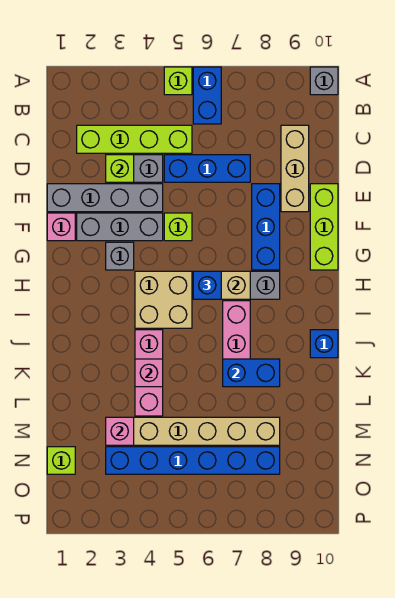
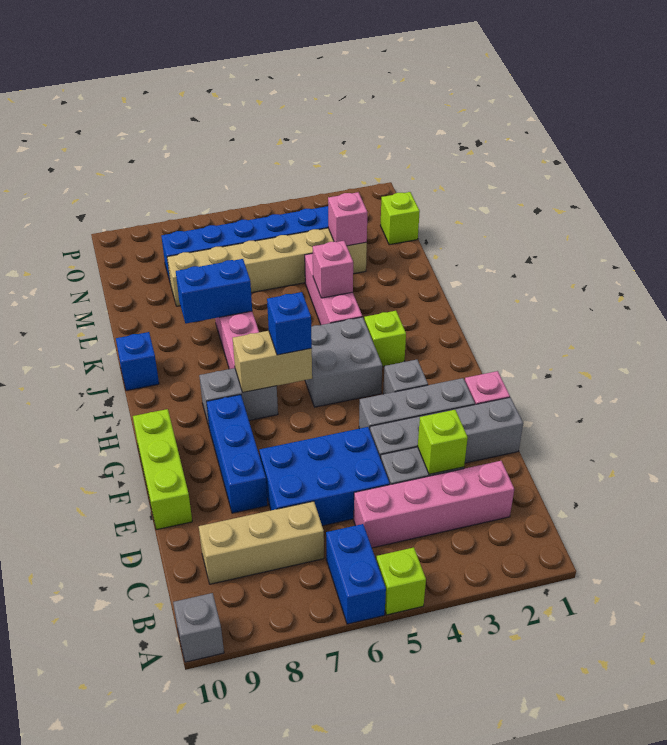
lime brick C2:C5 level 1 -> pink brick C2:C5 level 1
tan brick C9:E9 level 1 -> tan brick C7:C9 level 1
blue brick D5:D7 level 1 -> blue brick D5:E7 level 1
lime brick F5 level 1 -> lime brick I3 level 1
tan brick H4:I5 level 1 -> grey brick H4:I5 level 1

